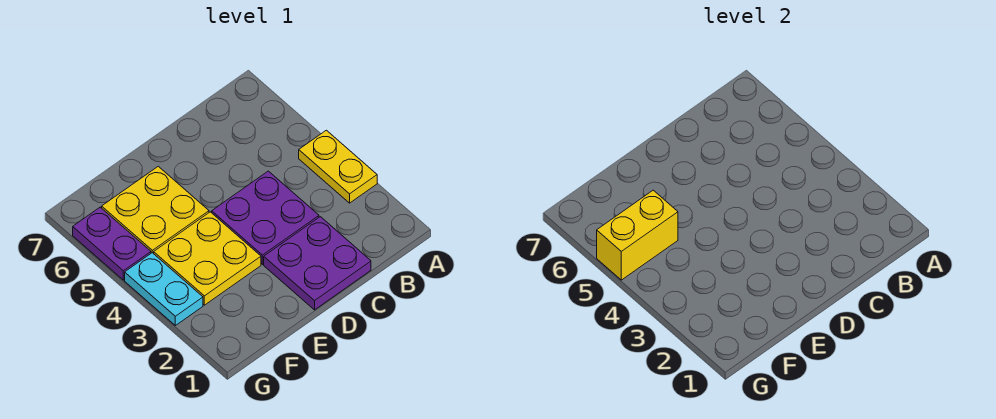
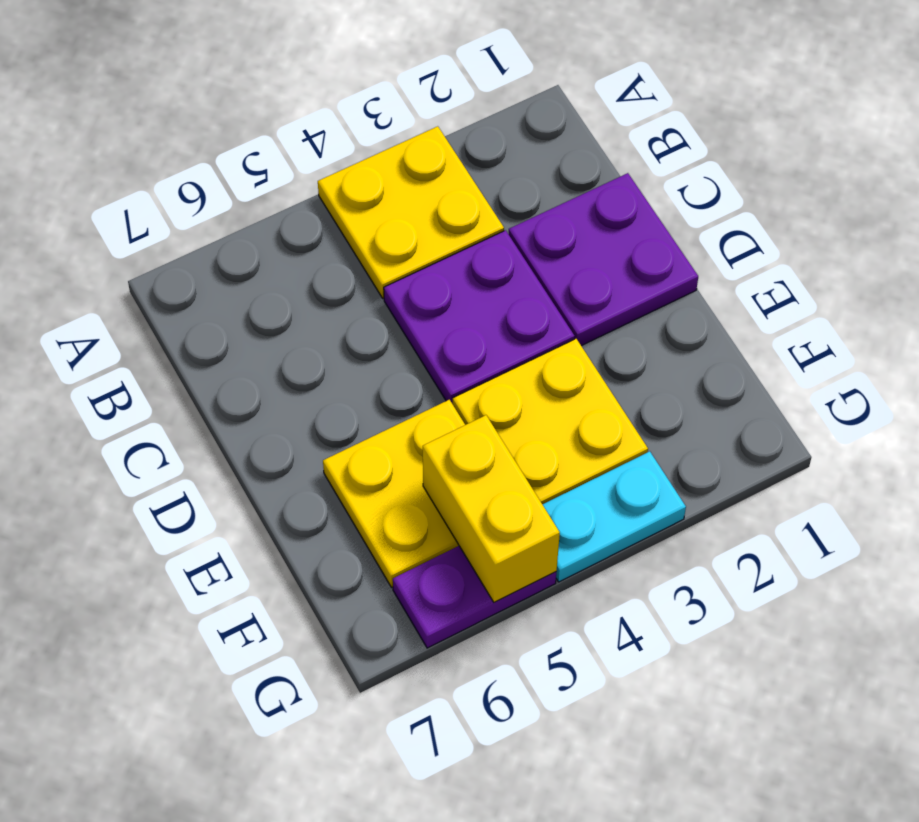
yellow plate A3:A4 level 1 -> yellow plate A3:B4 level 1

